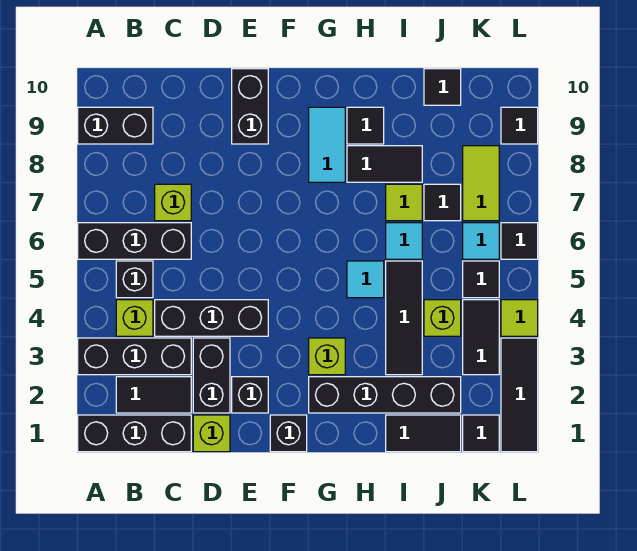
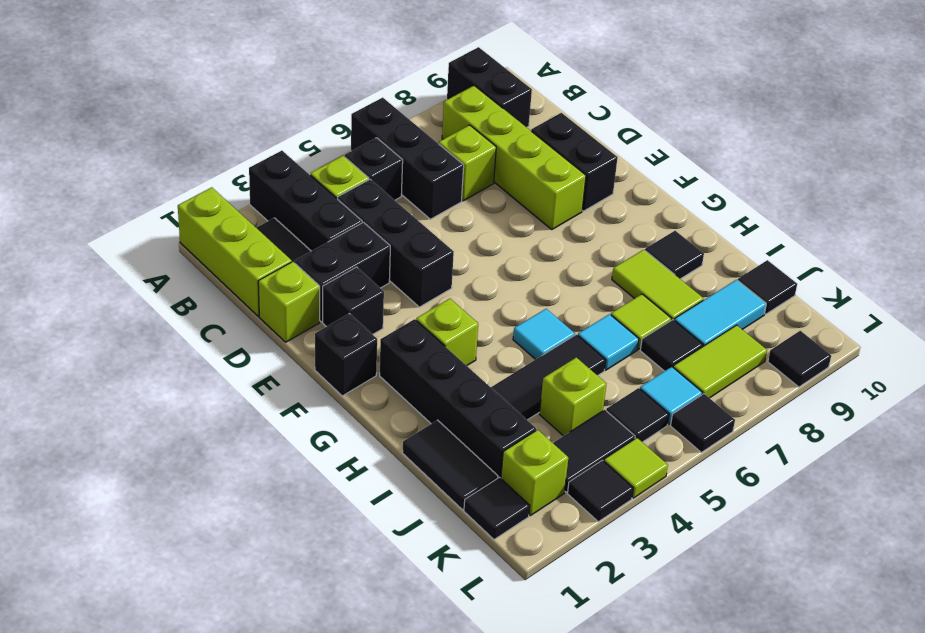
black brick A1:C1 level 1 -> lime brick A1:C1 level 1
none -> lime brick B8:E8 level 1
black brick E9:E10 level 1 -> black brick D9:E9 level 1
cyan tile G8:G9 level 1 -> cyan tile J8:J9 level 1
black tile H8:I8 level 1 -> lime tile H8:I8 level 1
none -> lime brick K2 level 1
black tile L1:L3 level 1 -> black tile L3 level 1

